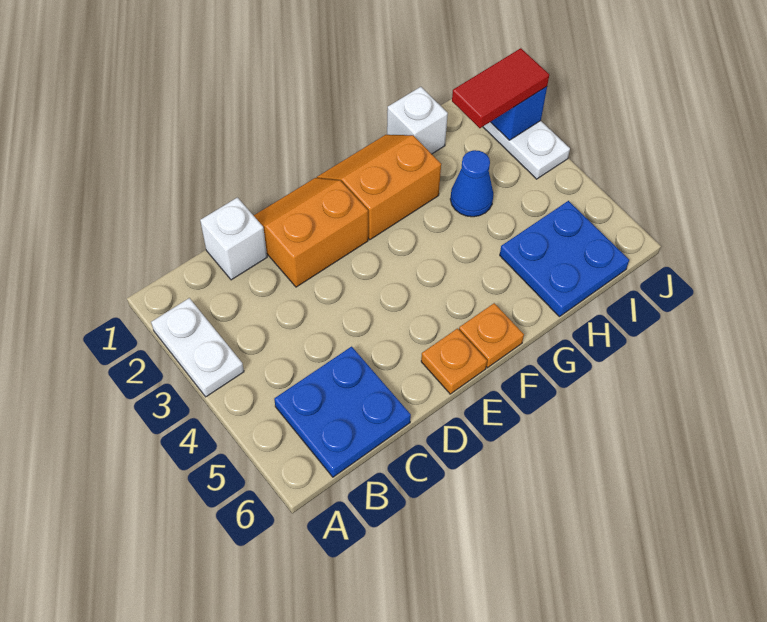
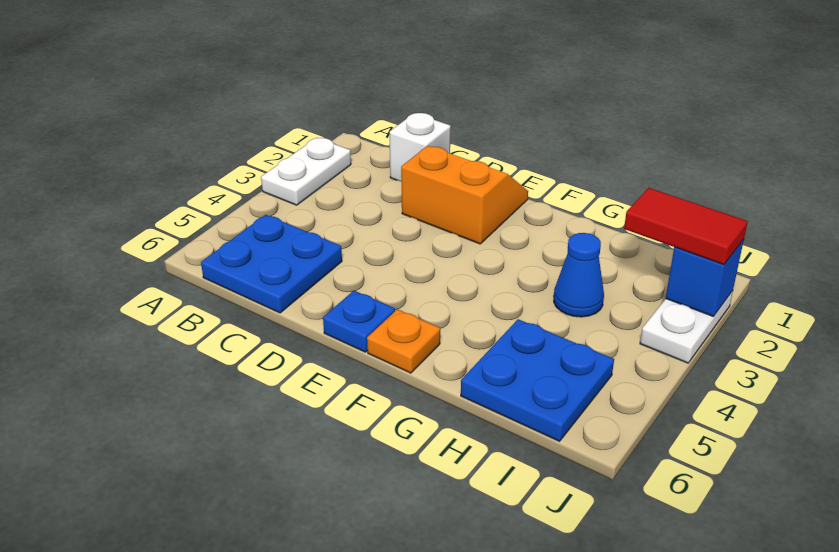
orange plate E6 level 1 -> blue plate E6 level 1
orange slope F1:G2 level 1 top 2 -> none
white brick H1 level 1 -> none

